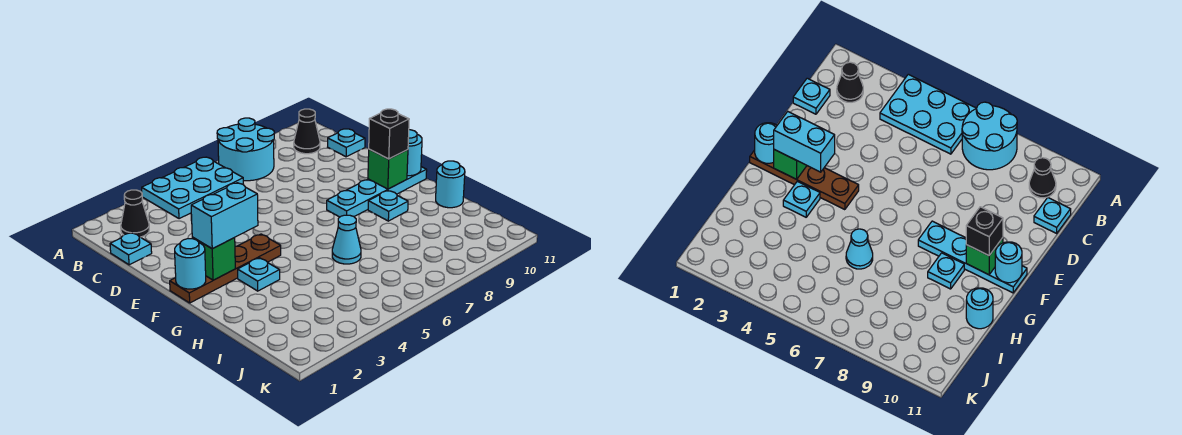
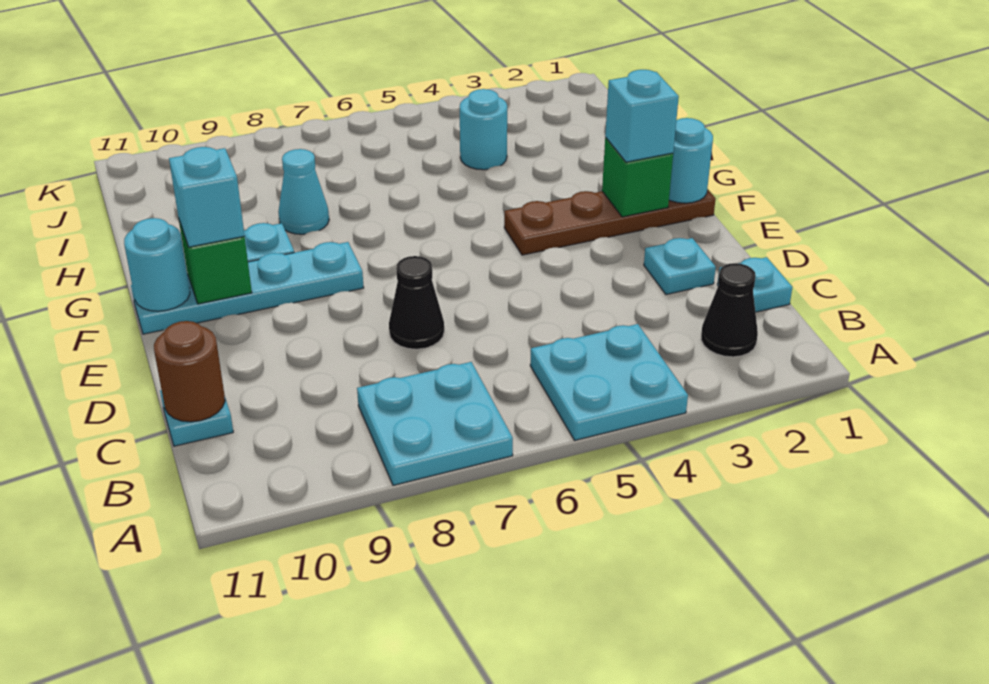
cyan plate A4:B6 level 1 -> cyan plate A4:B5 level 1
cyan round brick A7:B8 level 1 -> cyan plate A7:B8 level 1
black cone B10 level 1 -> black cone D7 level 1
none -> brown round brick C11 level 2
cyan brick F2:F3 level 3 -> cyan brick F2 level 3
black brick F10 level 3 -> cyan brick F10 level 3
cyan plate G3 level 1 -> cyan plate D2 level 1
cyan cone H6 level 1 -> cyan cone H8 level 1
cyan round brick H11 level 1 -> cyan round brick I4 level 1

